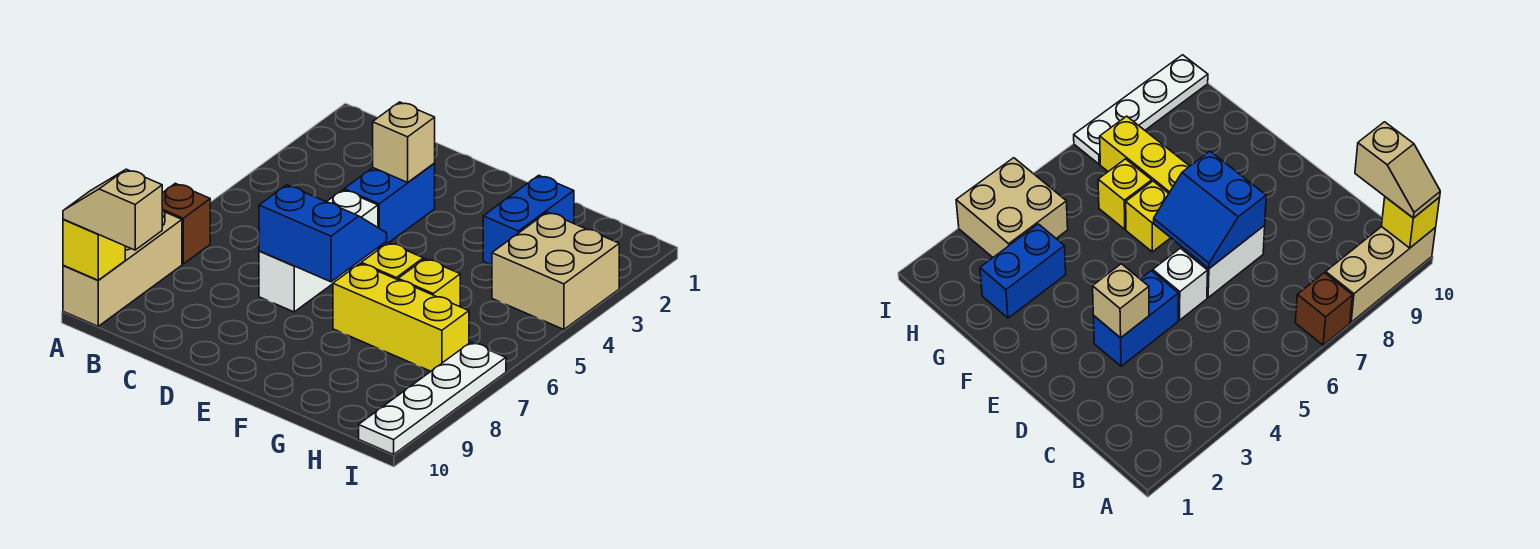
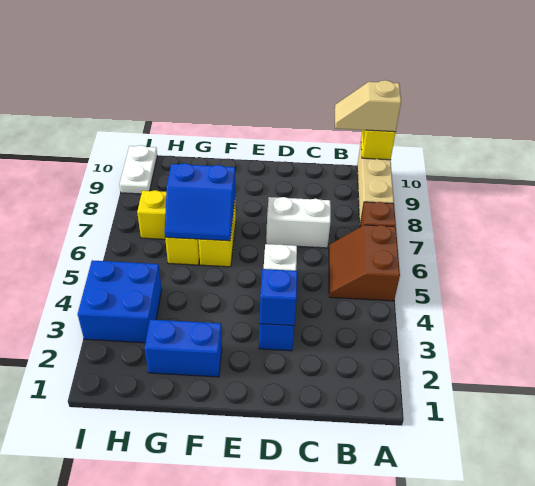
none -> brown slope A5:B6 level 1 top A
tan slope A10:B10 level 3 top B -> tan slope A10:B10 level 3 top A
tan brick D3 level 2 -> blue brick D3 level 2
white brick D6:D7 level 1 -> white brick C7:D7 level 1
blue slope D6:E7 level 2 top 7 -> blue slope F6:G7 level 2 top 7
blue brick G2:G3 level 1 -> blue brick F2:G2 level 1
tan brick H3:I4 level 1 -> blue brick H3:I4 level 1
white plate I7:I10 level 1 -> white plate I9:I10 level 1

